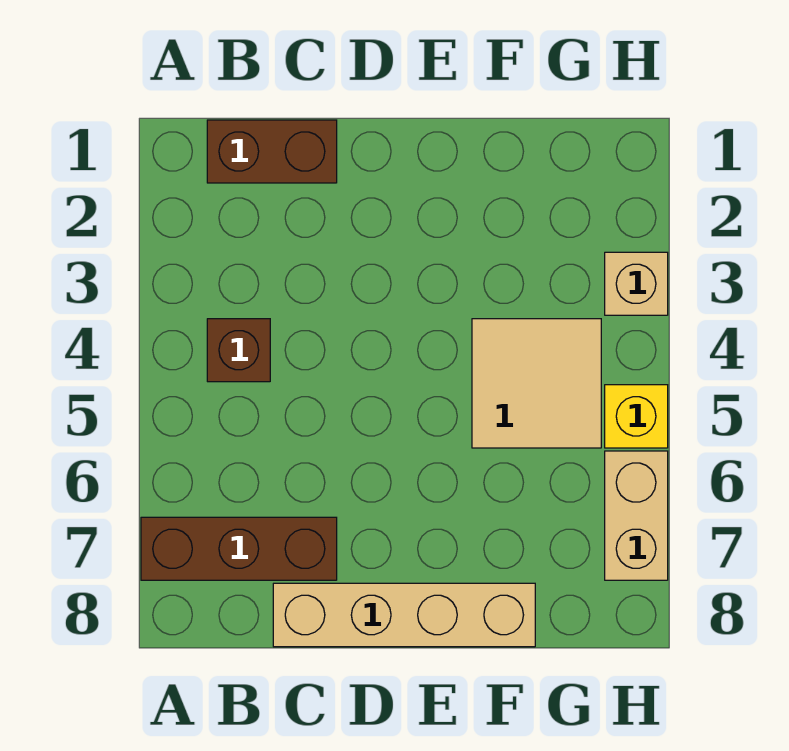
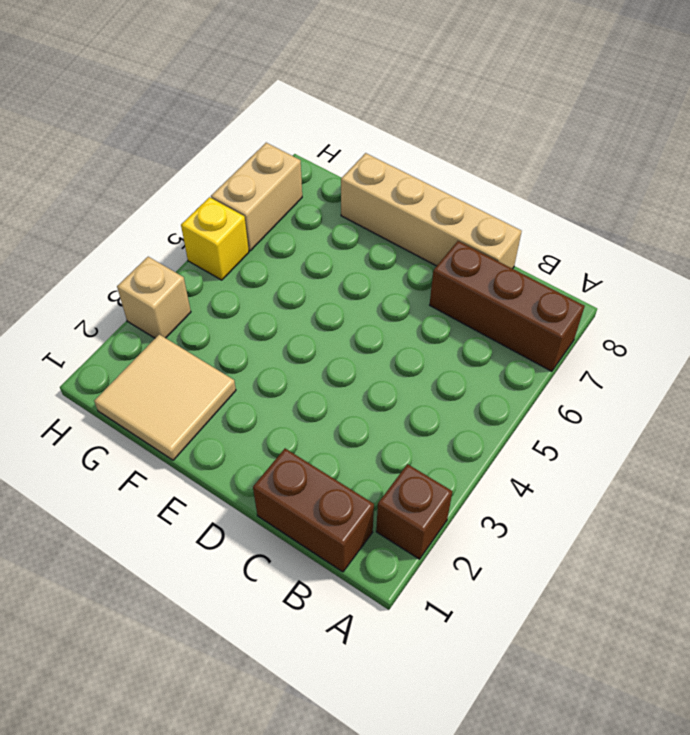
brown brick B4 level 1 -> brown brick A2 level 1
tan tile F4:G5 level 1 -> tan tile F1:G2 level 1

